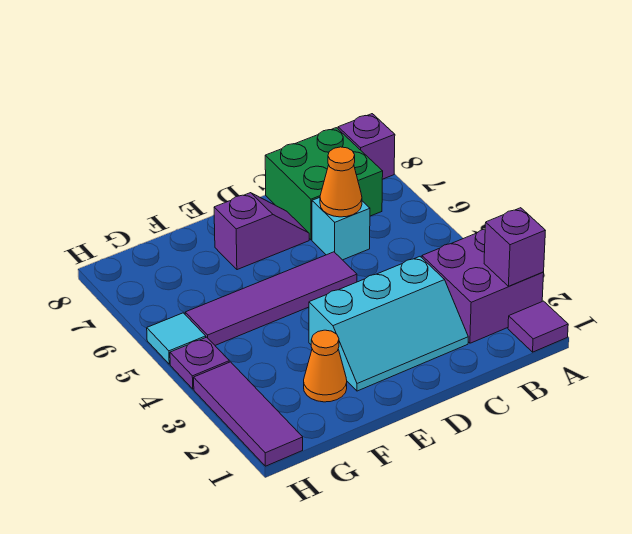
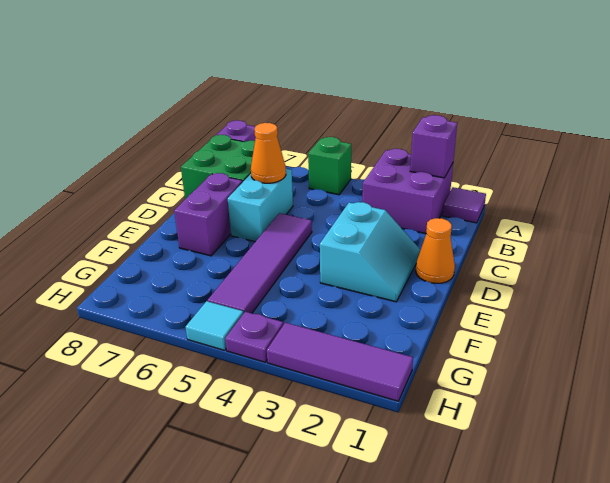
none -> green brick A5 level 1
cyan slope C2:E3 level 1 top 3 -> cyan slope D2:E3 level 1 top 3
cyan brick C6 level 1 -> cyan brick C6:D6 level 1
purple slope D7:E7 level 1 top E -> purple brick D7:E7 level 1
orange cone F2 level 1 -> orange cone D1 level 1

